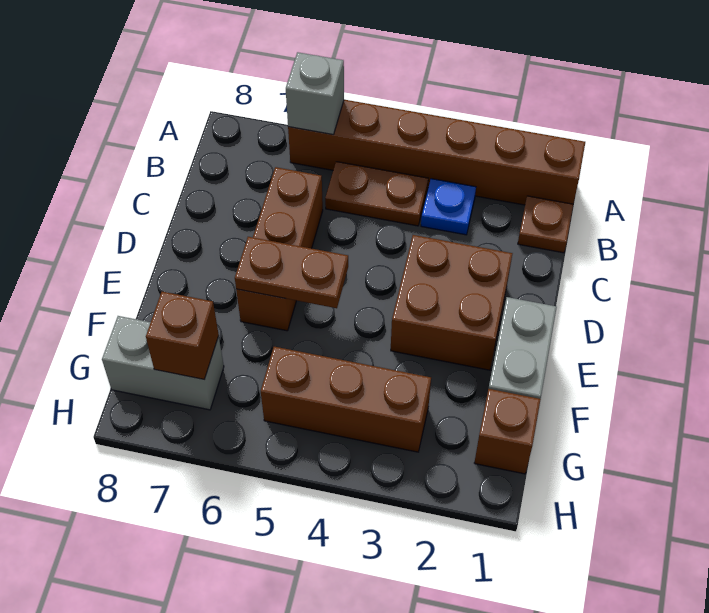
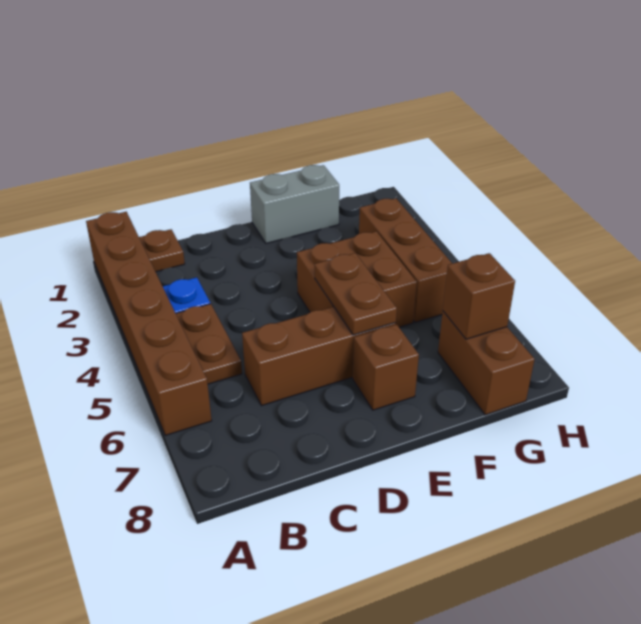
grey brick A6 level 2 -> none
brown brick D2:E3 level 1 -> brown brick E4:F5 level 1
brown brick G1 level 1 -> brown brick E7 level 1
grey brick G7:G8 level 1 -> brown brick G7:G8 level 1

